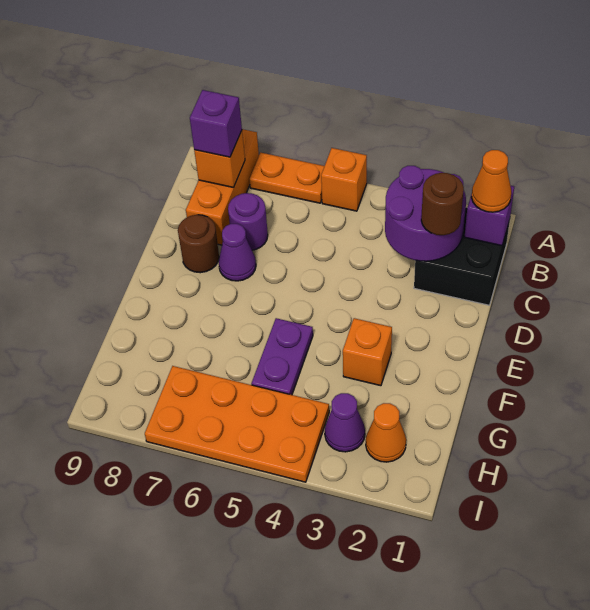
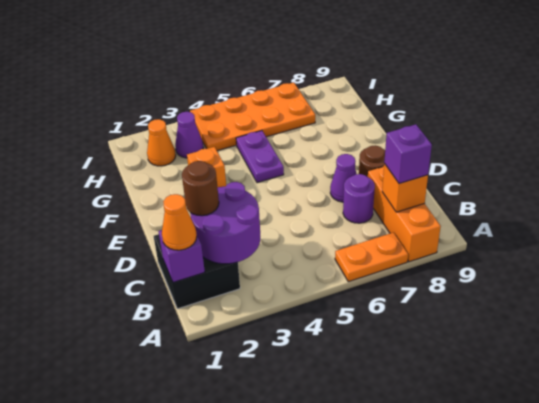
orange brick A5 level 1 -> none

